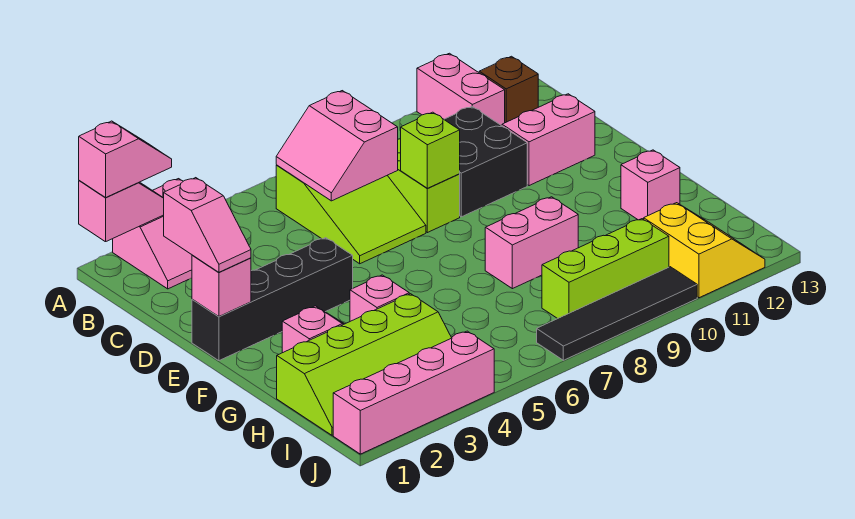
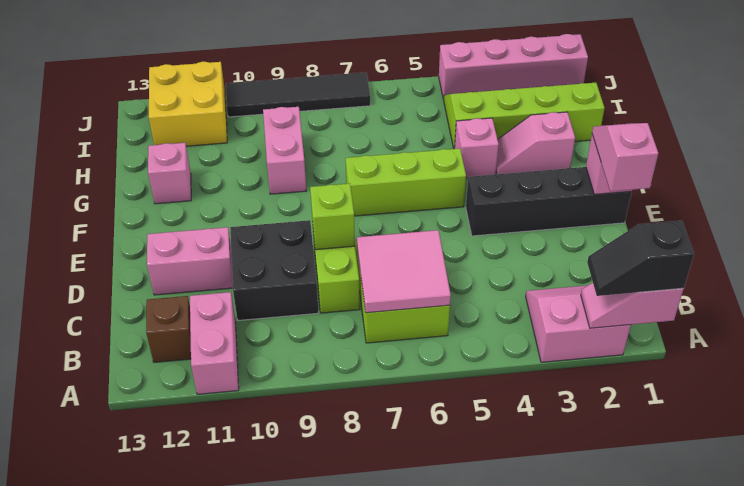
pink slope A1:A2 level 3 top 1 -> black slope A1:A2 level 3 top 1
pink slope B6:C7 level 2 top 7 -> pink tile B6:C7 level 2
pink brick G8:G9 level 1 -> pink brick G9:H9 level 1
lime brick I8:I10 level 1 -> lime brick F5:F7 level 1
yellow slope I11:J12 level 1 top 11 -> yellow brick I11:J12 level 1

